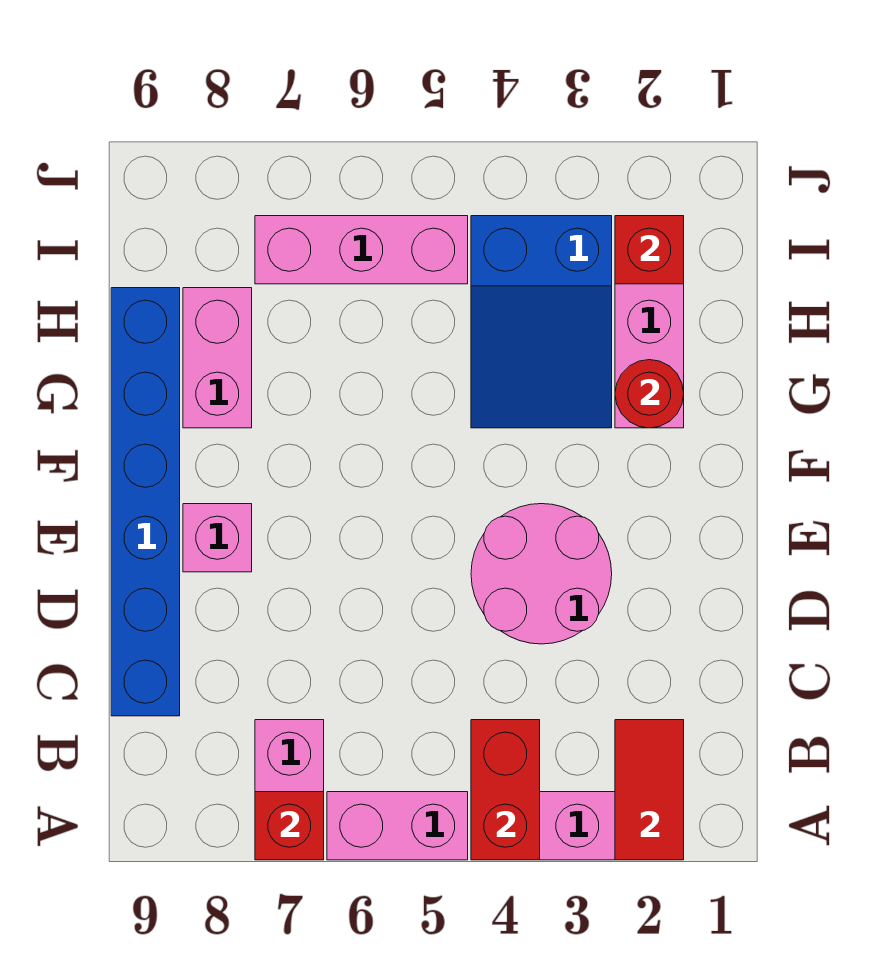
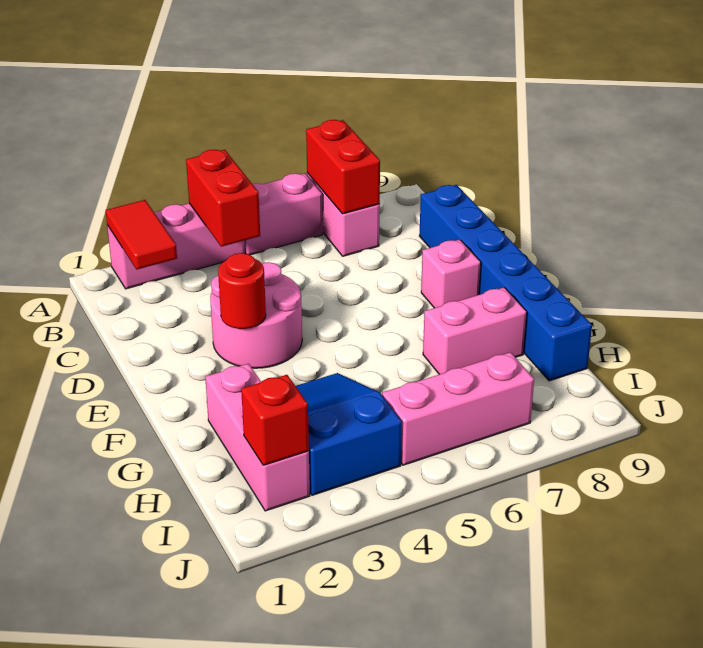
red brick A7 level 2 -> red brick A7:B7 level 2
red round brick G2 level 2 -> red round brick E3 level 2
pink brick G8:H8 level 1 -> pink brick G7:G8 level 1

